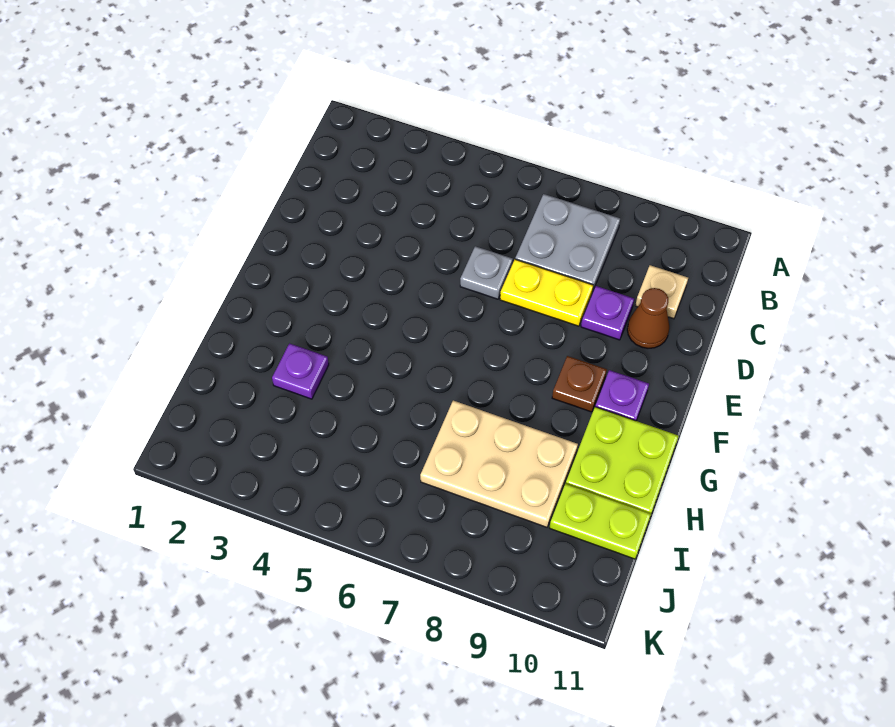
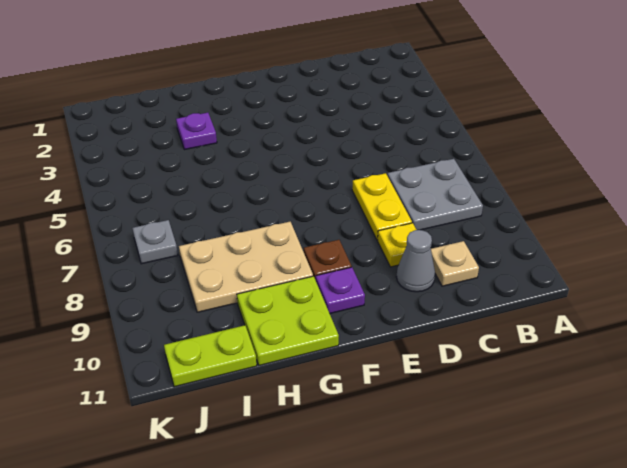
grey plate D6 level 1 -> grey plate J7 level 1
purple plate D9 level 1 -> yellow plate D9 level 1
brown cone D10 level 1 -> grey cone D10 level 1
tan plate H7:I9 level 1 -> tan plate G8:I9 level 1
lime plate I10:I11 level 1 -> lime plate I11:J11 level 1

